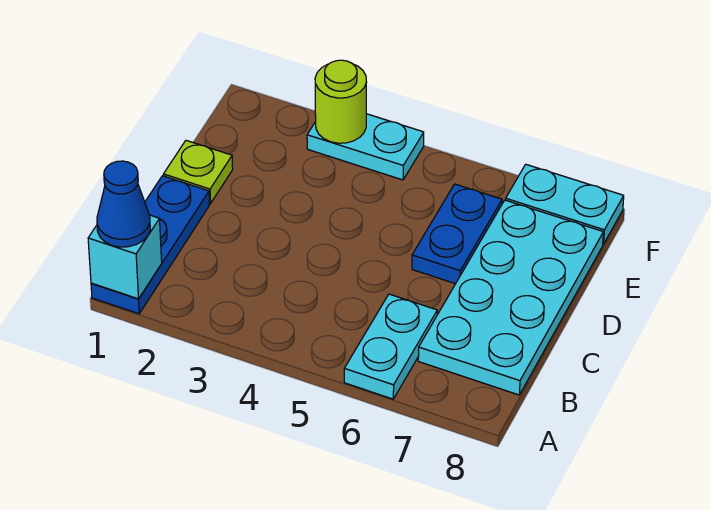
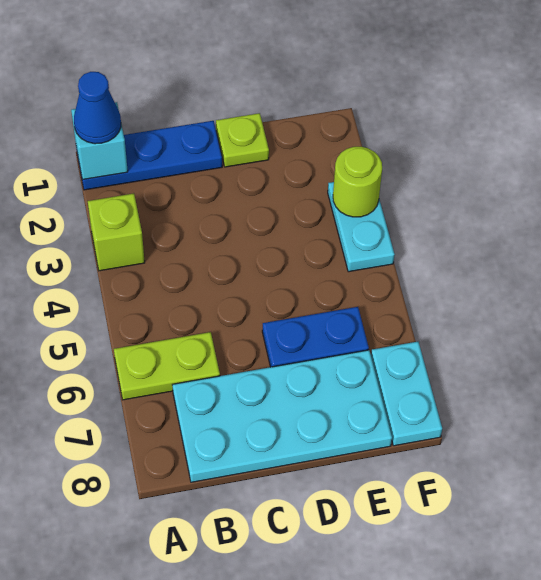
none -> lime brick A3 level 1
cyan plate A6:B6 level 1 -> lime plate A6:B6 level 1

